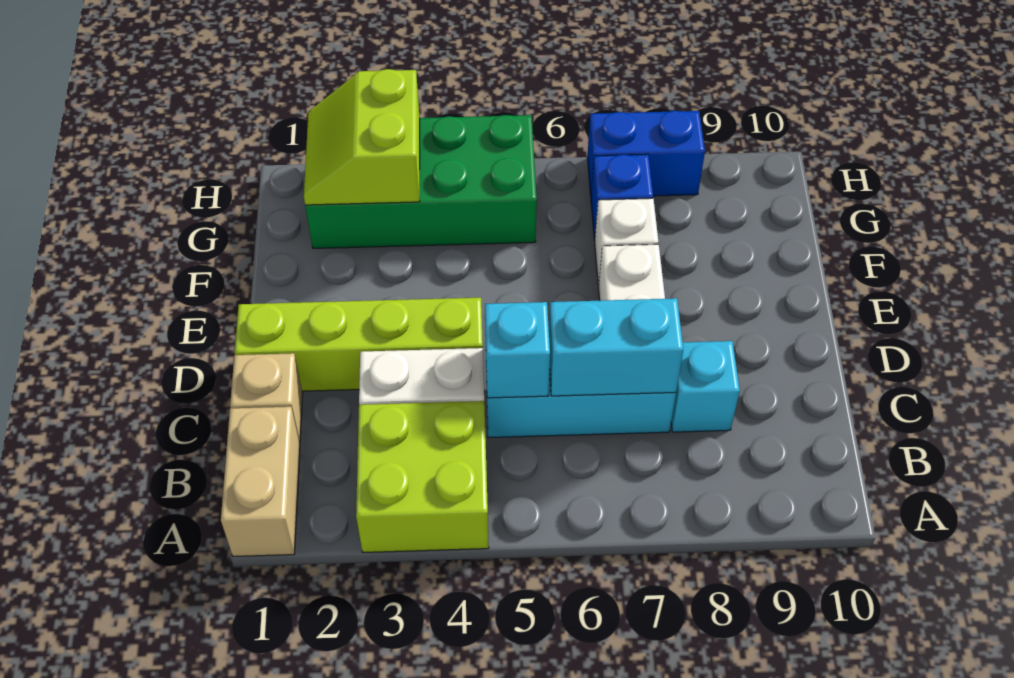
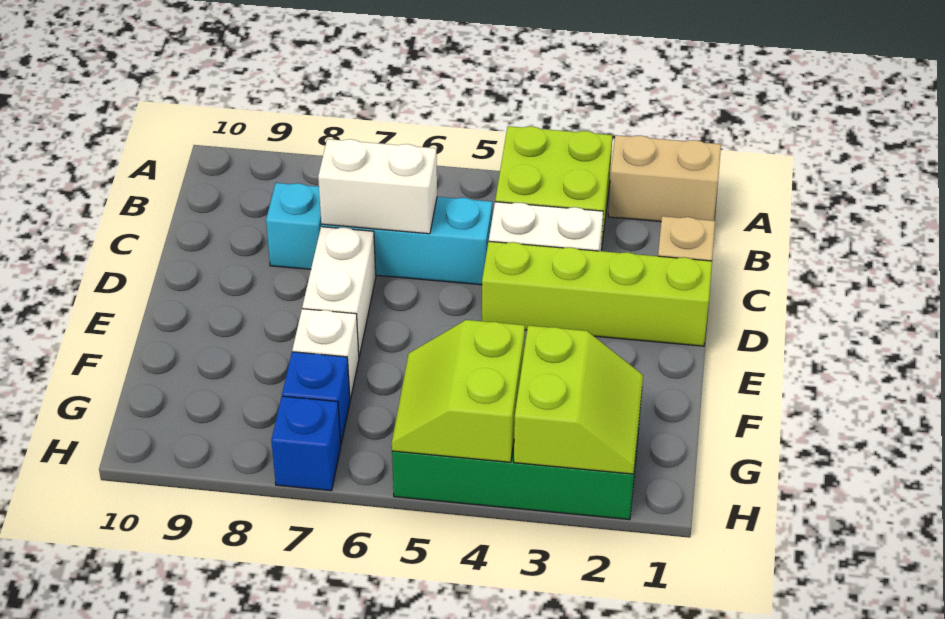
tan brick A1:B1 level 1 -> tan brick A1:A2 level 1
cyan brick C5 level 2 -> none
cyan brick C6:C7 level 2 -> white brick C6:C7 level 2
none -> lime slope G4:H5 level 2 top 4
blue brick H7:H8 level 1 -> blue brick H7 level 1

